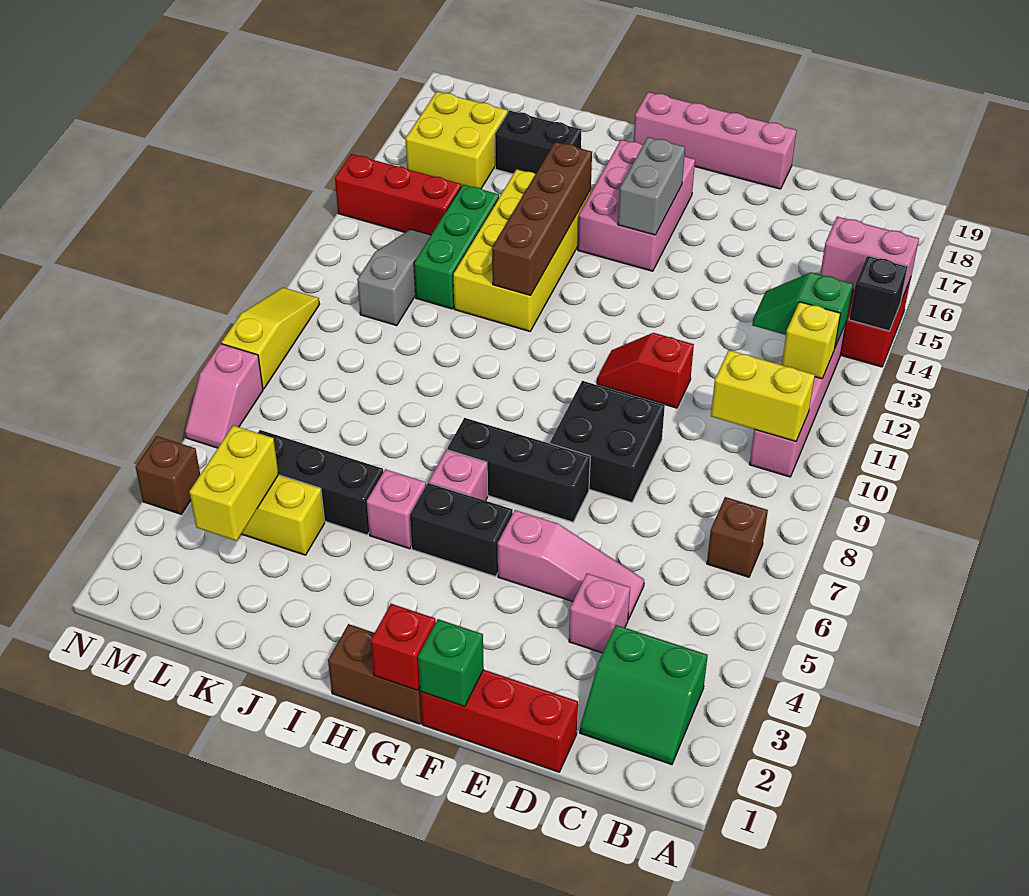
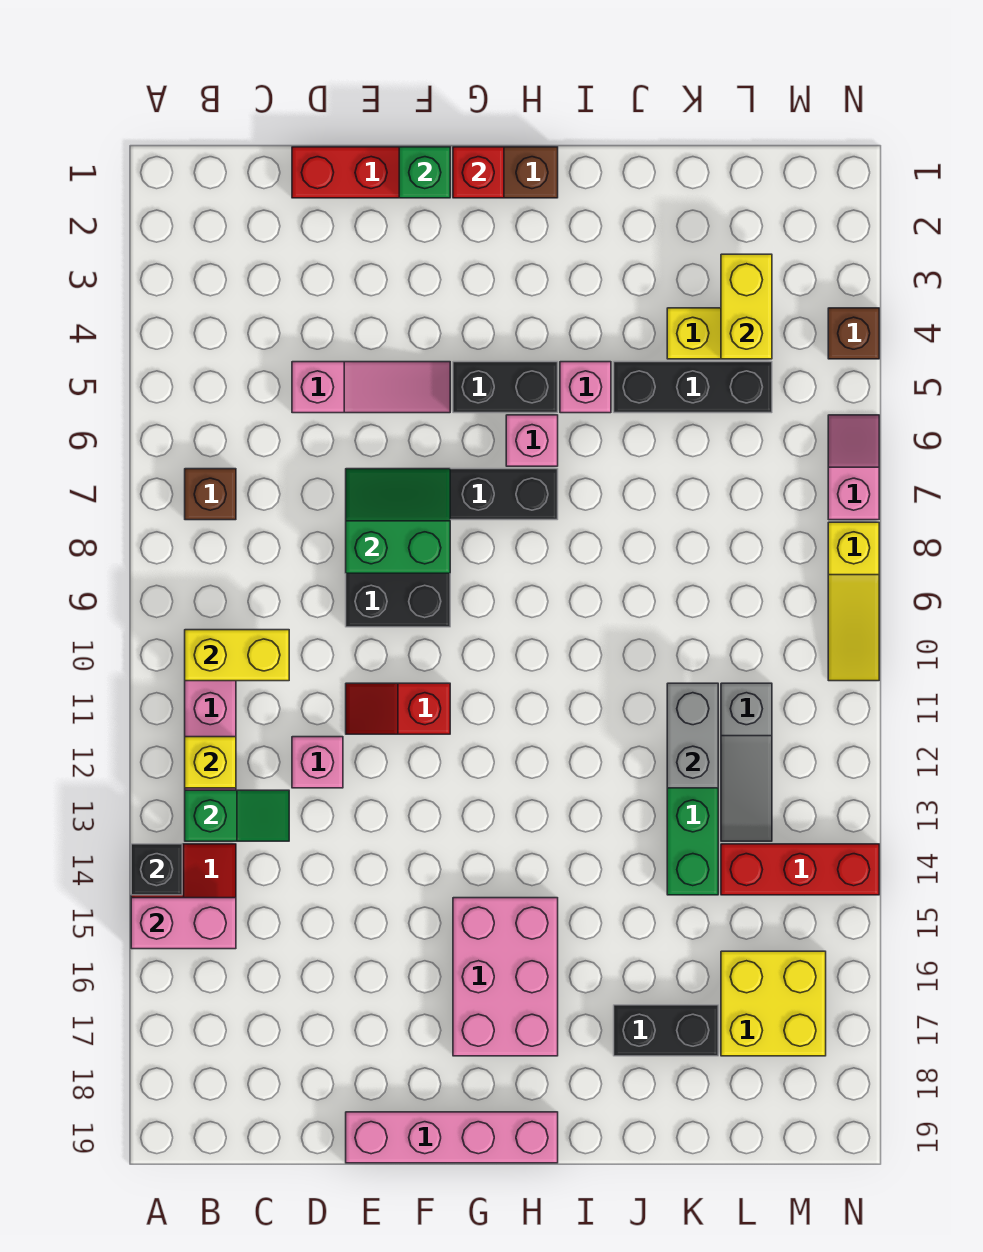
green slope B2:C3 level 1 top 3 -> green slope E7:F8 level 2 top 8
pink brick D4 level 1 -> pink brick D12 level 1
pink slope D5:F5 level 1 top F -> pink slope D5:F5 level 1 top D
red slope E11:F11 level 1 top E -> red slope E11:F11 level 1 top F
grey brick G15:G16 level 2 -> grey brick K11:K12 level 2
yellow brick I12:J15 level 1 -> none
brown brick I12:I15 level 2 -> none

